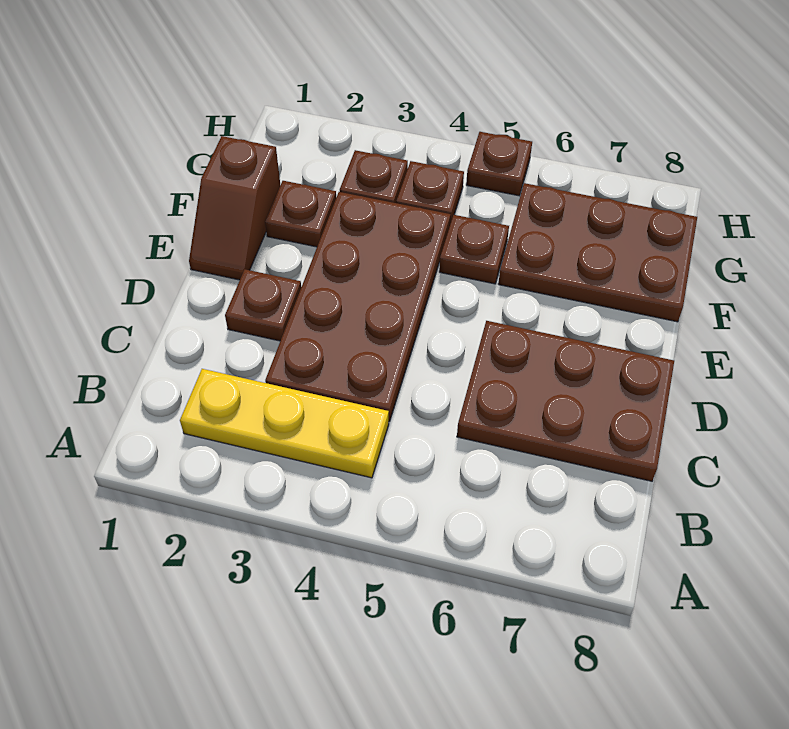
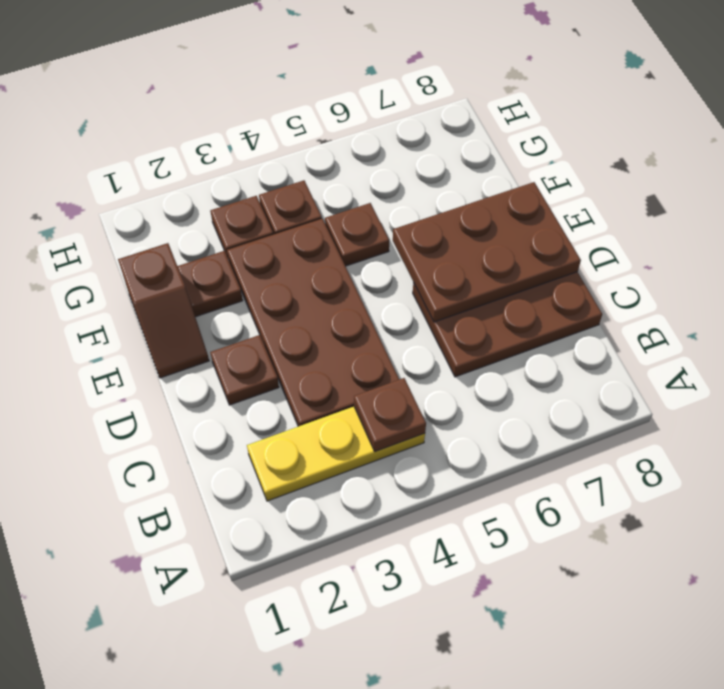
brown plate F6:G8 level 1 -> brown plate D6:E8 level 2
brown plate H5 level 1 -> brown plate B4 level 2

